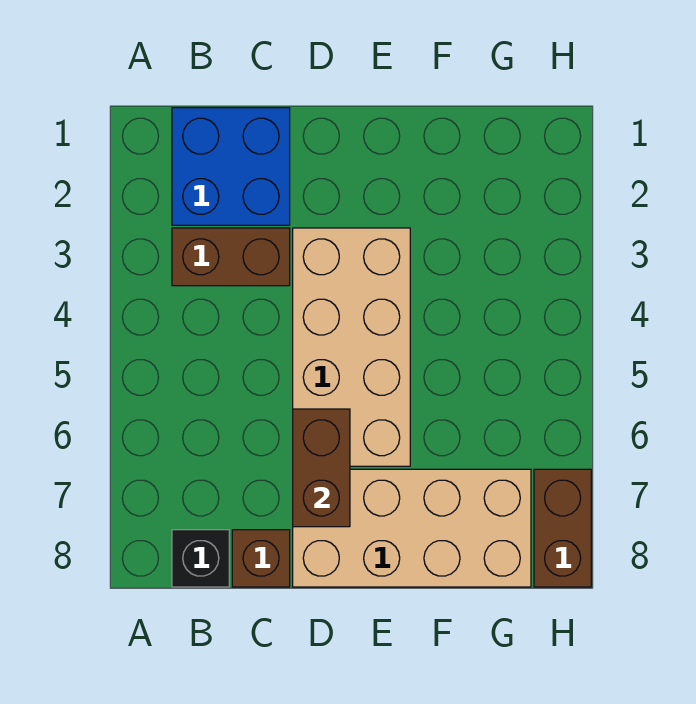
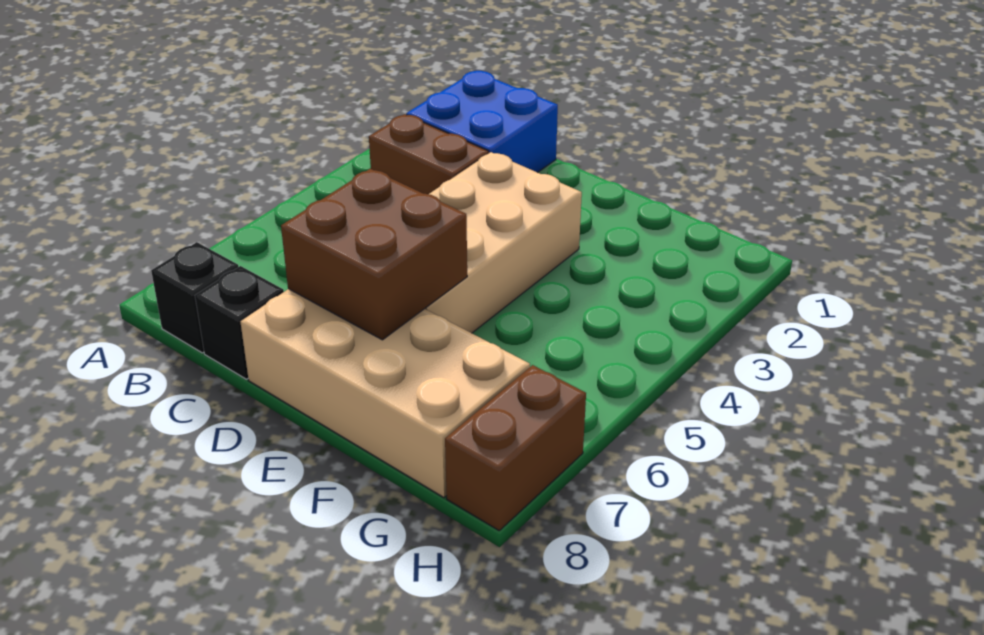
brown brick C8 level 1 -> black brick C8 level 1
brown brick D6:D7 level 2 -> brown brick D6:E7 level 2

